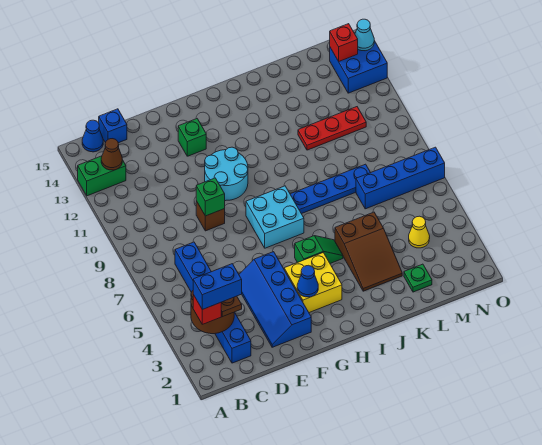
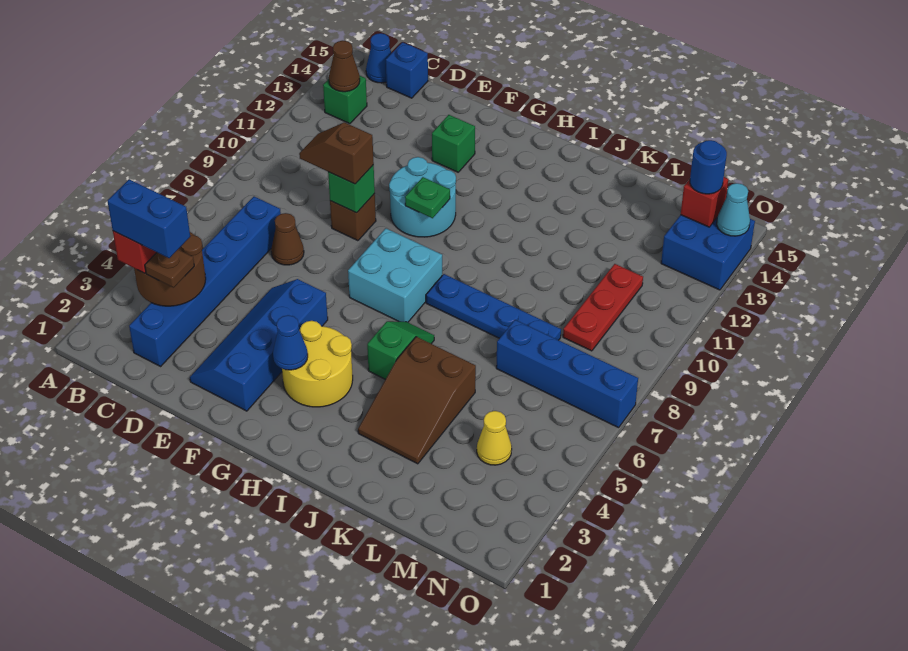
green brick A13:B13 level 1 -> green brick B13 level 1
none -> brown cone D7 level 1
none -> brown slope D9:E9 level 3 top E
yellow brick G3:H4 level 1 -> yellow round brick G3:H4 level 1
green slope H5:I5 level 1 top H -> green slope I5:I6 level 1 top 5
red plate K11:M11 level 1 -> red plate M9:M11 level 1
green plate L2 level 1 -> green plate G10 level 2
none -> blue round brick N14 level 3

